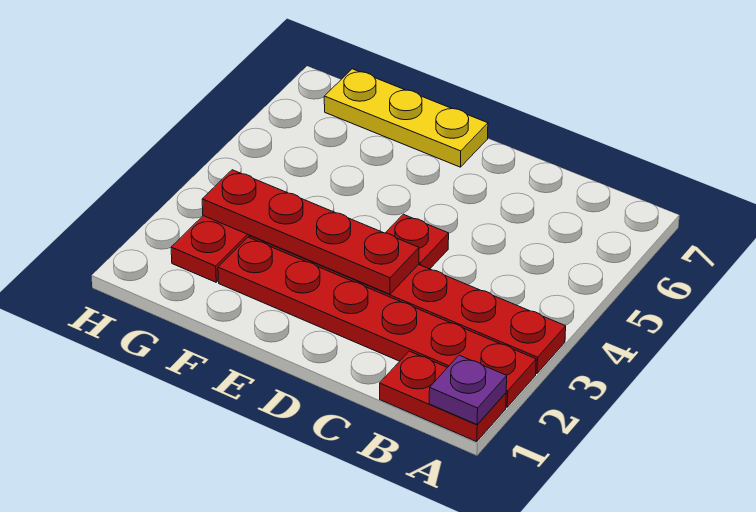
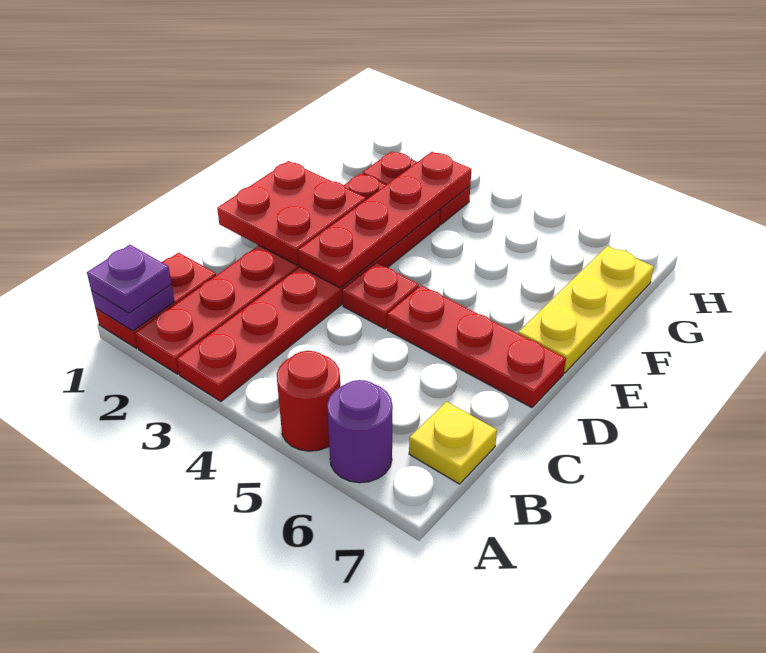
none -> purple plate A1 level 3
none -> red round brick A5 level 1
none -> purple round brick A6 level 1
none -> yellow plate B7 level 1
none -> red plate D1:E2 level 2
none -> red plate D5:D7 level 1

